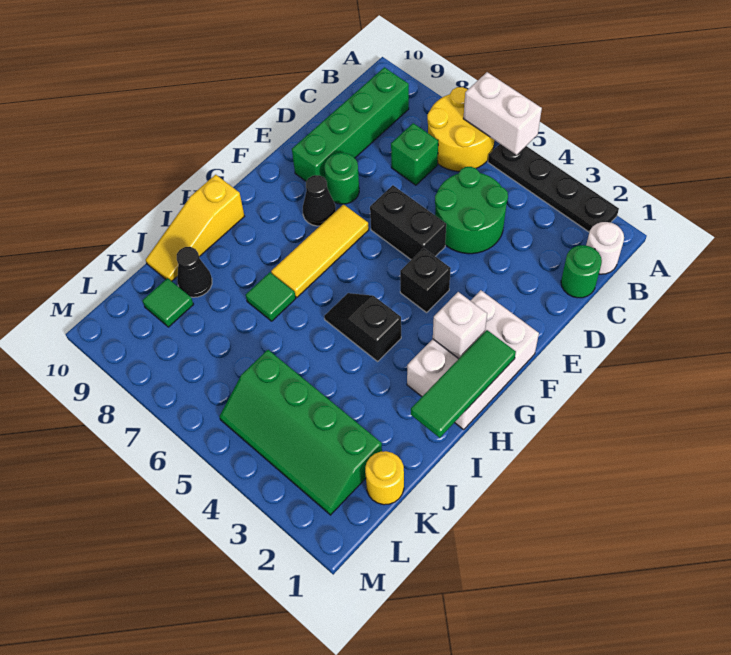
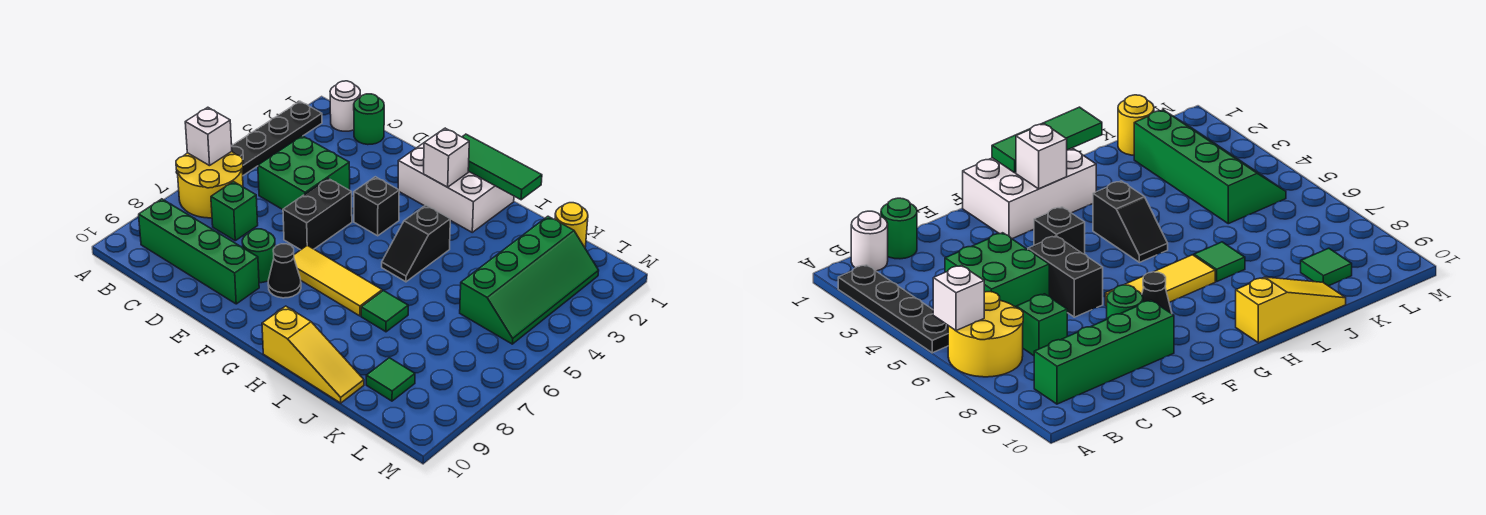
white brick A5:A6 level 2 -> white brick A6 level 2
green round brick C4:D5 level 1 -> green brick C4:D5 level 1
black cone J9 level 1 -> none

